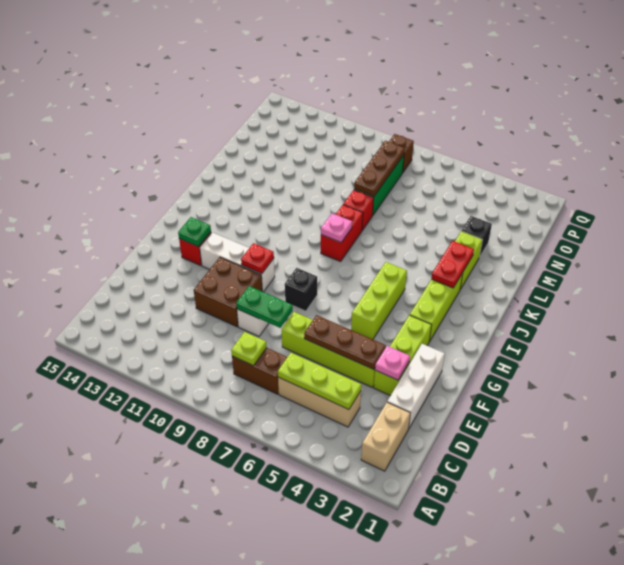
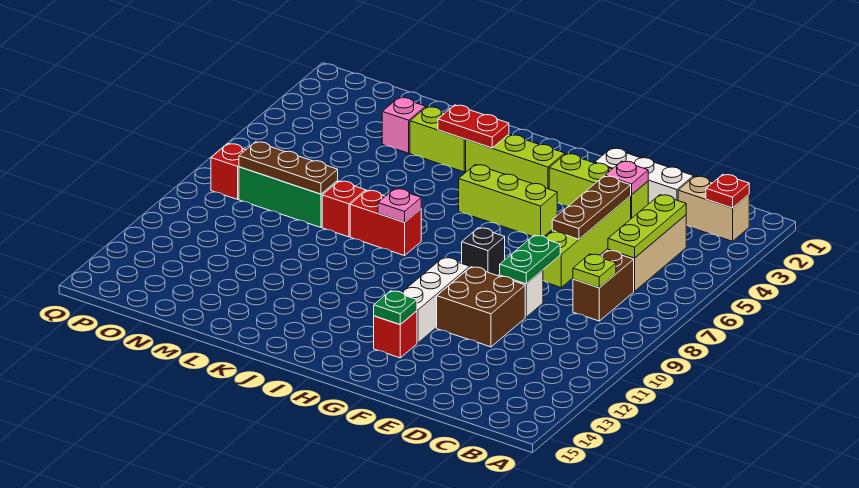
red plate G10 level 2 -> red plate B2 level 2
black brick M3 level 1 -> pink brick M3 level 1
brown brick P8 level 1 -> red brick P8 level 1

